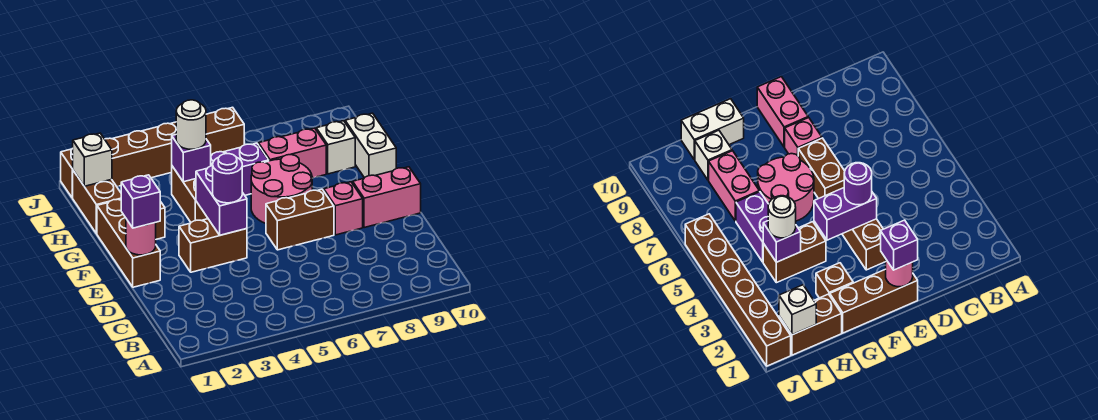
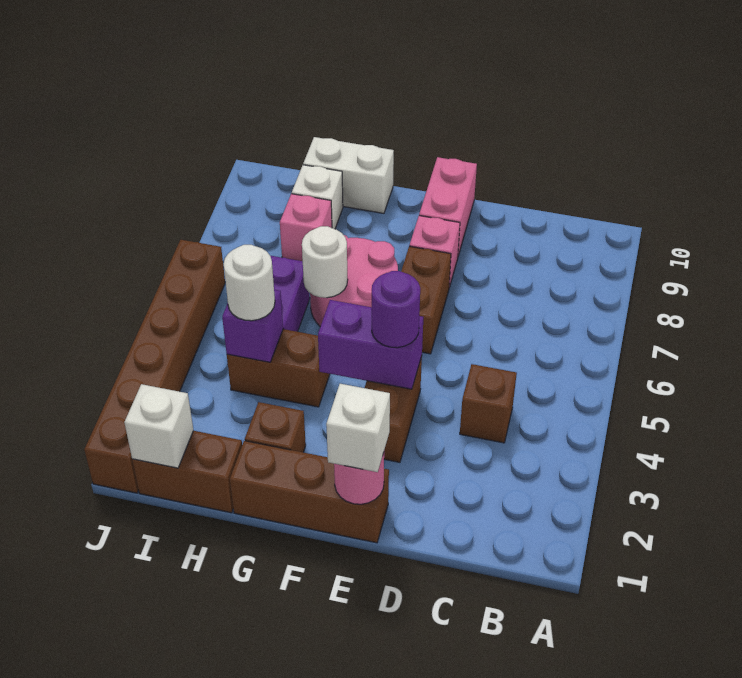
none -> brown brick C4 level 1
purple brick E1 level 3 -> white brick E1 level 3
none -> white round brick G6 level 2
pink brick H7:H8 level 1 -> pink brick H8 level 1

